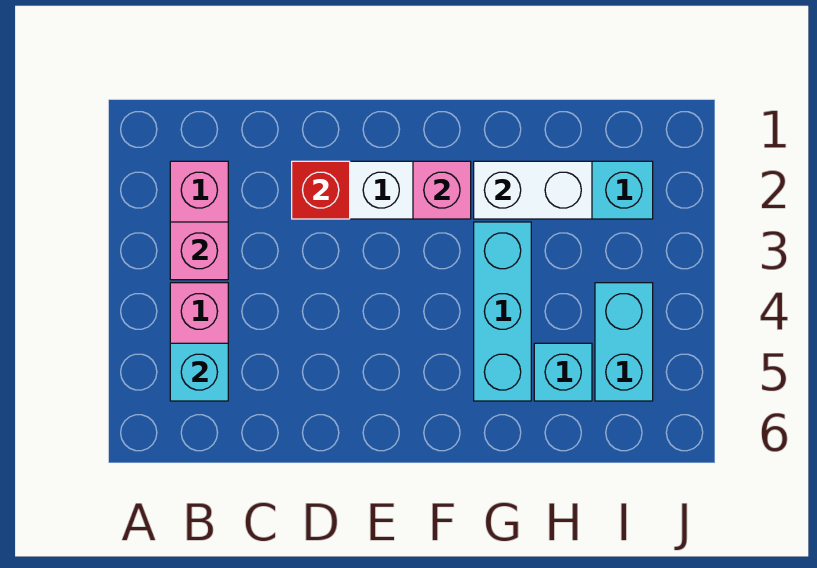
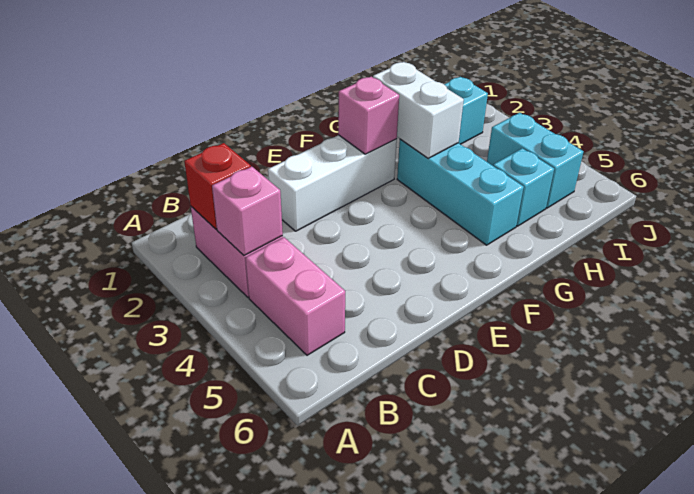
cyan brick B5 level 2 -> none
red brick D2 level 2 -> red brick B2 level 2
white brick G2:H2 level 2 -> white brick G2:G3 level 2

